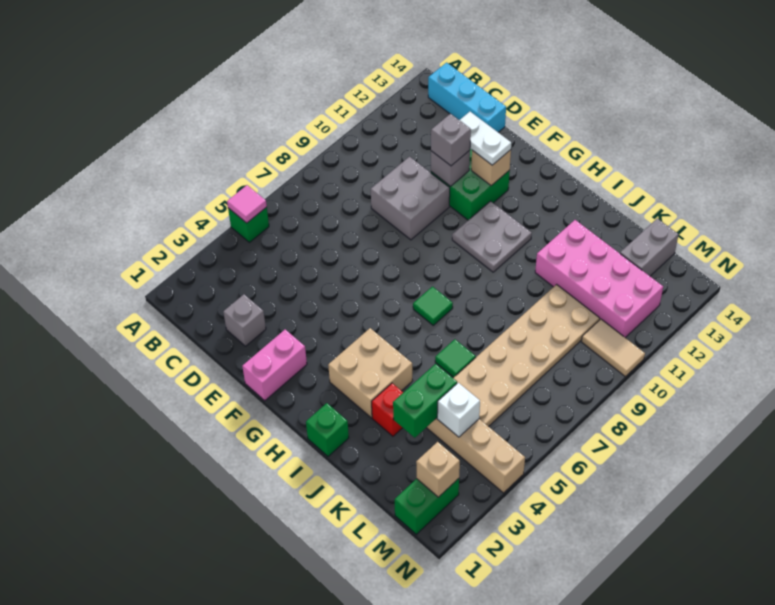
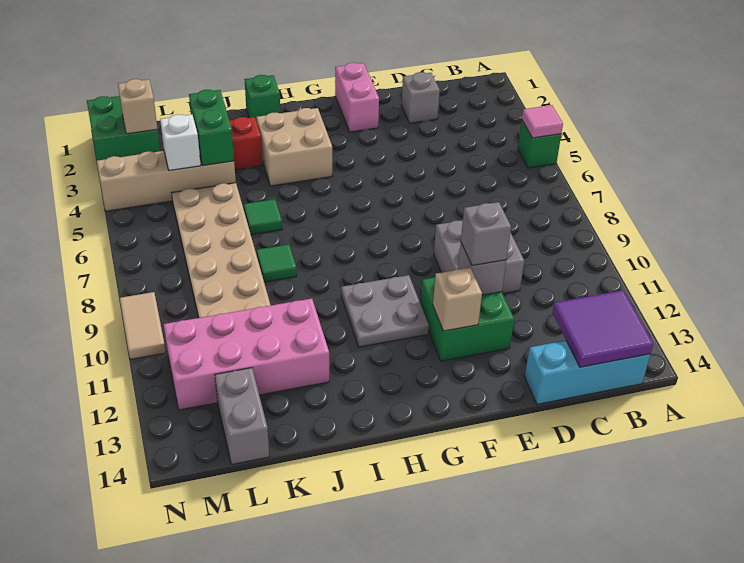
none -> purple tile B13:C14 level 2
white plate E12:F12 level 3 -> none
green tile H7 level 1 -> green tile J8 level 1
green brick M1:M2 level 1 -> green brick M1:N2 level 1
tan tile M10:N10 level 1 -> tan tile N9:N10 level 1

